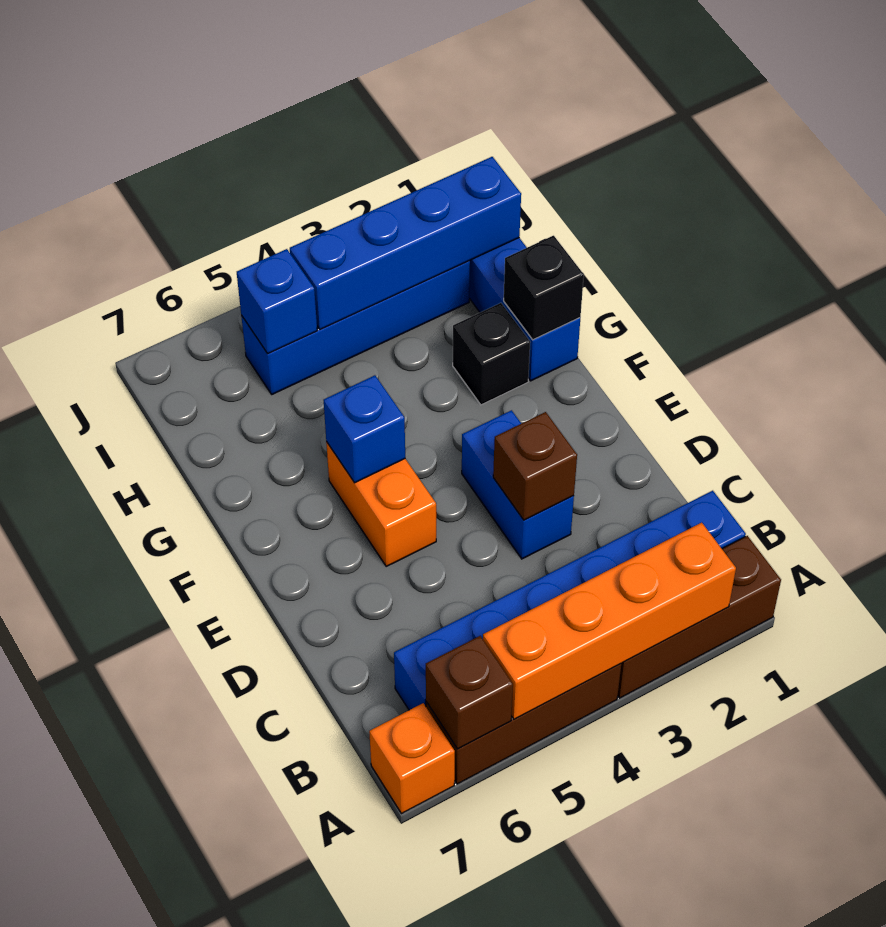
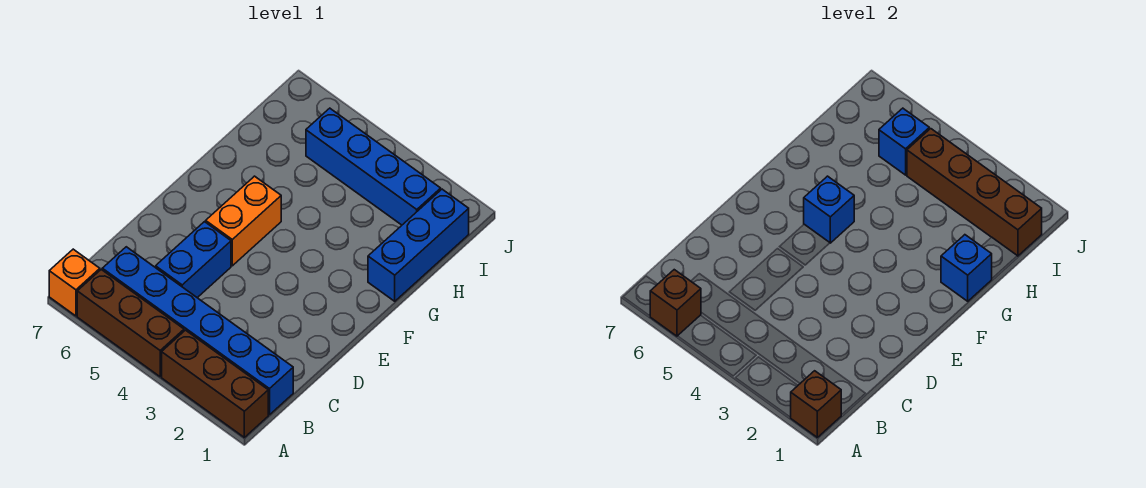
orange brick A2:A5 level 2 -> none
blue brick D3:E3 level 1 -> blue brick C5:D5 level 1
brown brick D3 level 2 -> brown brick A1 level 2
black brick G1 level 2 -> blue brick G1 level 2
black brick G2 level 1 -> none
blue brick I1:I4 level 2 -> brown brick I1:I4 level 2

